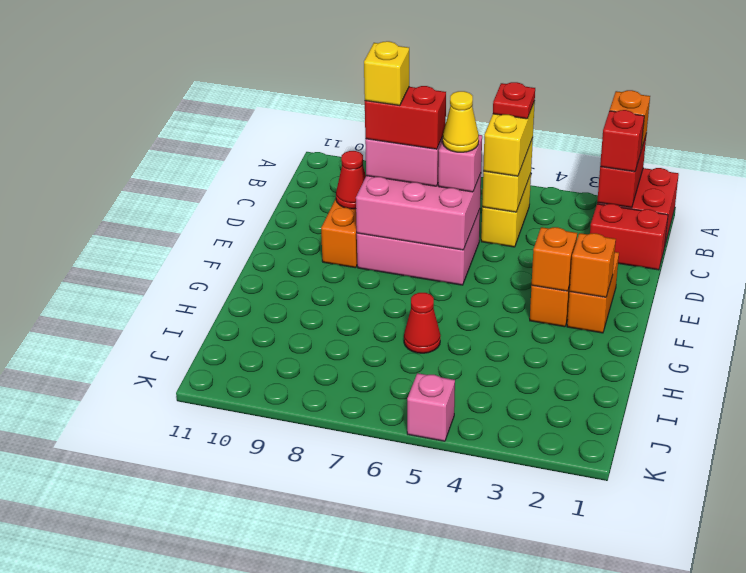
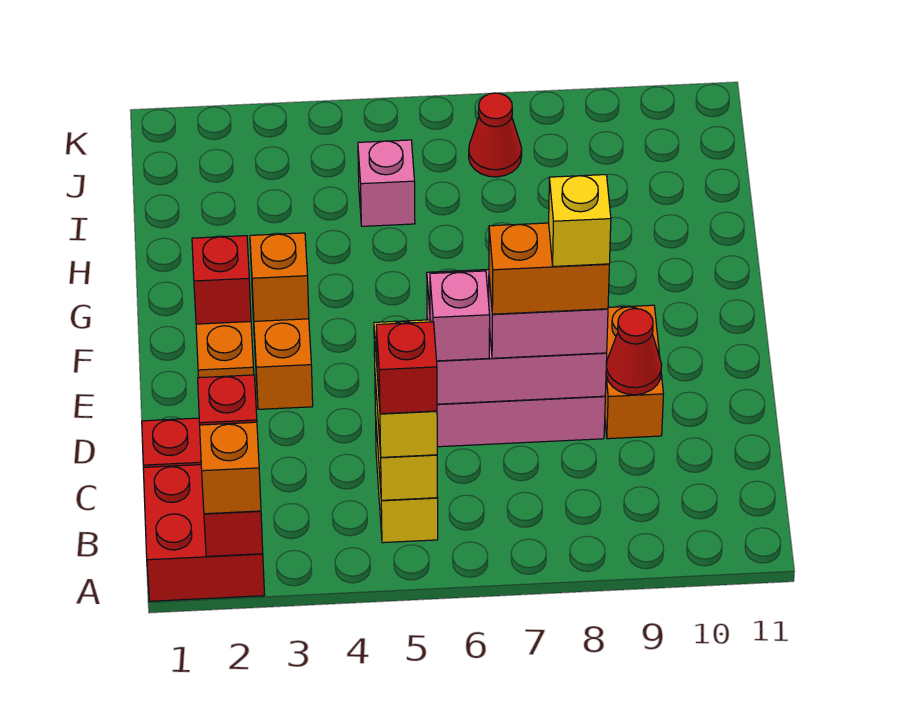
red plate B5 level 4 -> red brick B5 level 4
yellow cone D6 level 4 -> none
red brick D7:D8 level 4 -> orange brick D7:D8 level 4
orange brick F2 level 2 -> red brick F2 level 2
red cone H6 level 1 -> red cone J7 level 1
pink brick K5 level 1 -> pink brick I5 level 1

